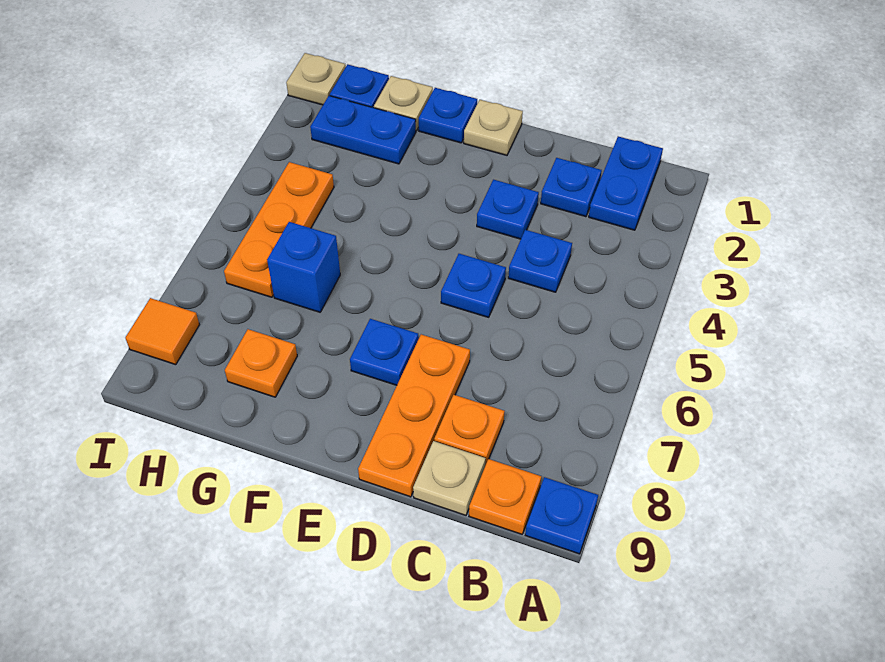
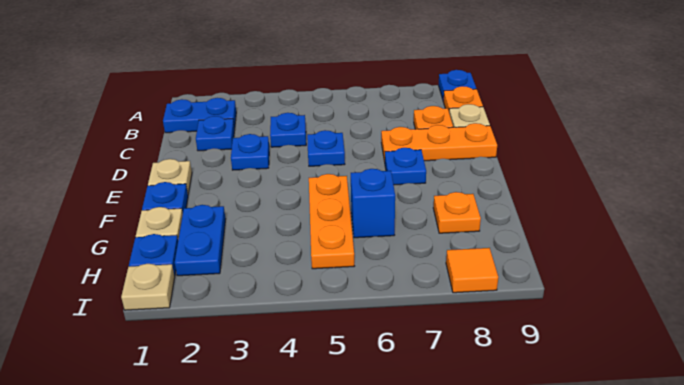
orange plate H4:H6 level 1 -> orange plate F5:H5 level 1

